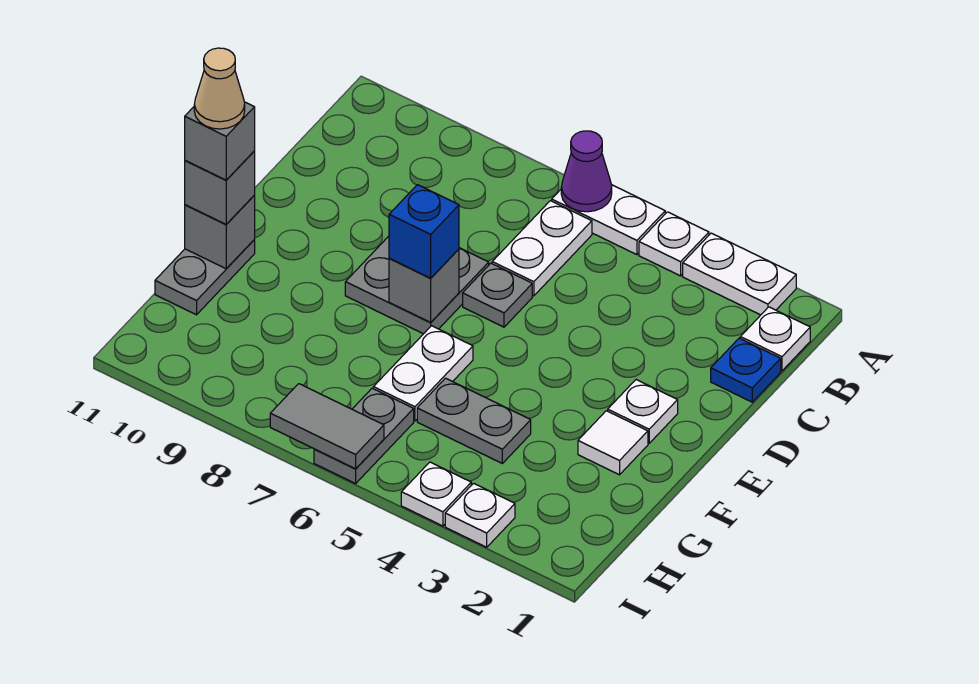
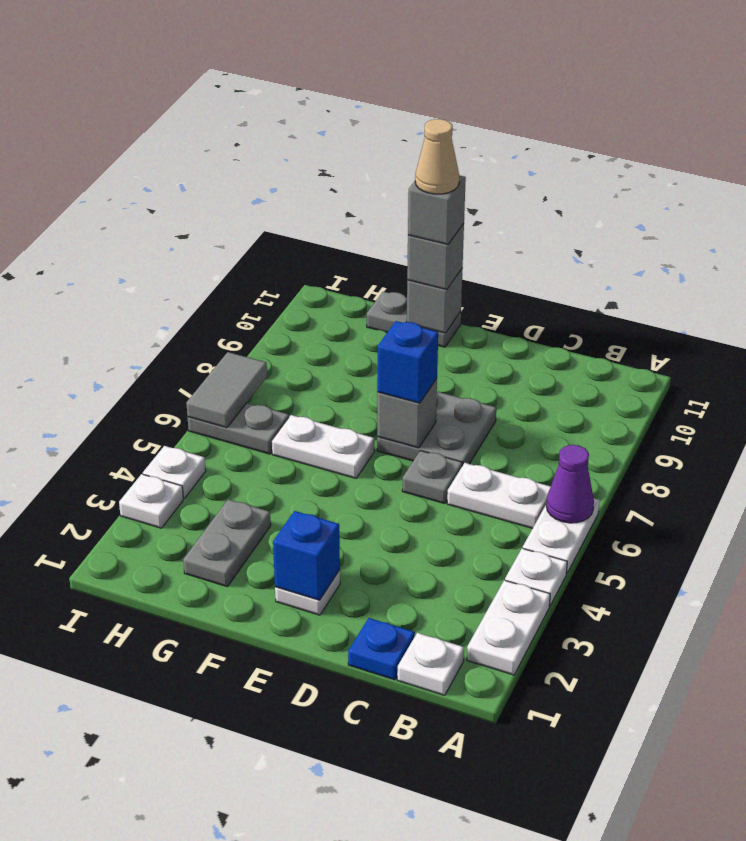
none -> blue brick E2 level 2
white tile F2 level 1 -> none
grey plate G4:G5 level 1 -> grey plate G2:G3 level 1

